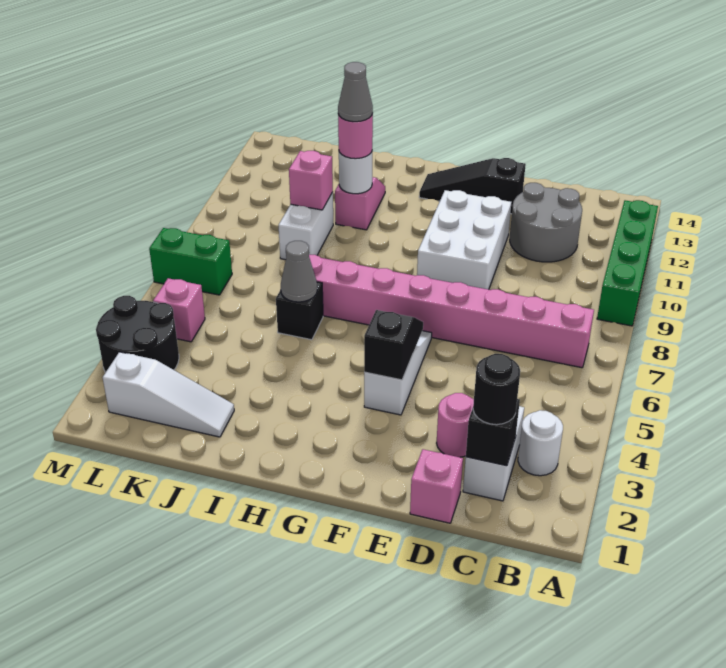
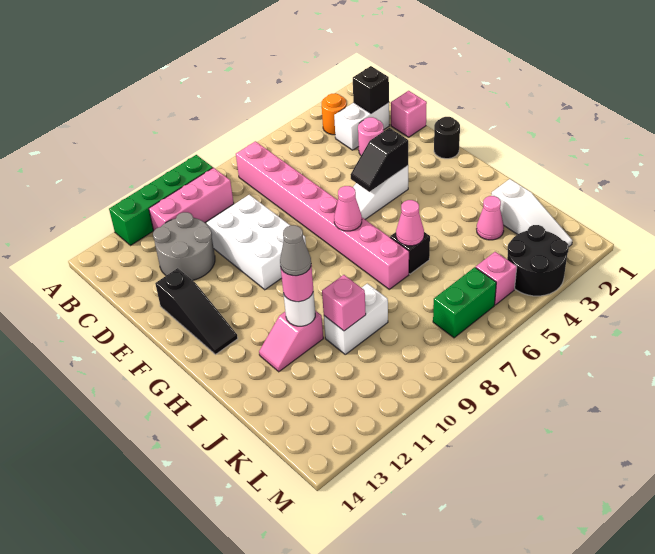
white round brick B3 level 1 -> orange round brick B3 level 1
none -> pink brick B9:B11 level 1
black round brick C2 level 3 -> black round brick F1 level 1
white brick E9:F11 level 1 -> white brick D9:F10 level 1
none -> pink cone G7 level 2
grey cone I6 level 2 -> pink cone I6 level 2
white slope J2:L2 level 1 top L -> white slope J2:L2 level 1 top J
none -> pink cone J3 level 1
green brick L7:M7 level 1 -> green brick L6:L7 level 1

